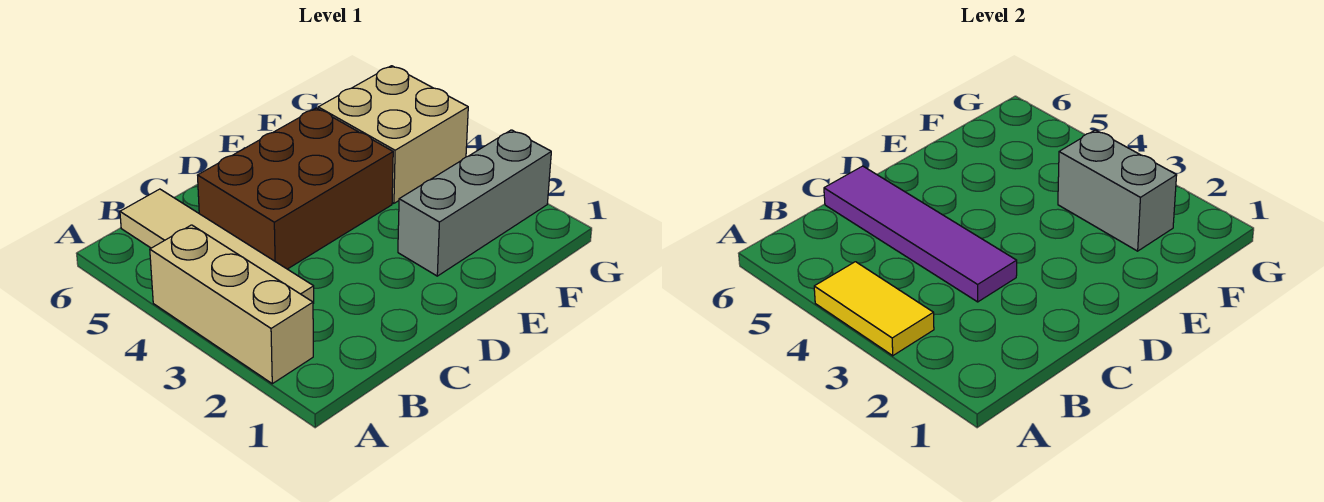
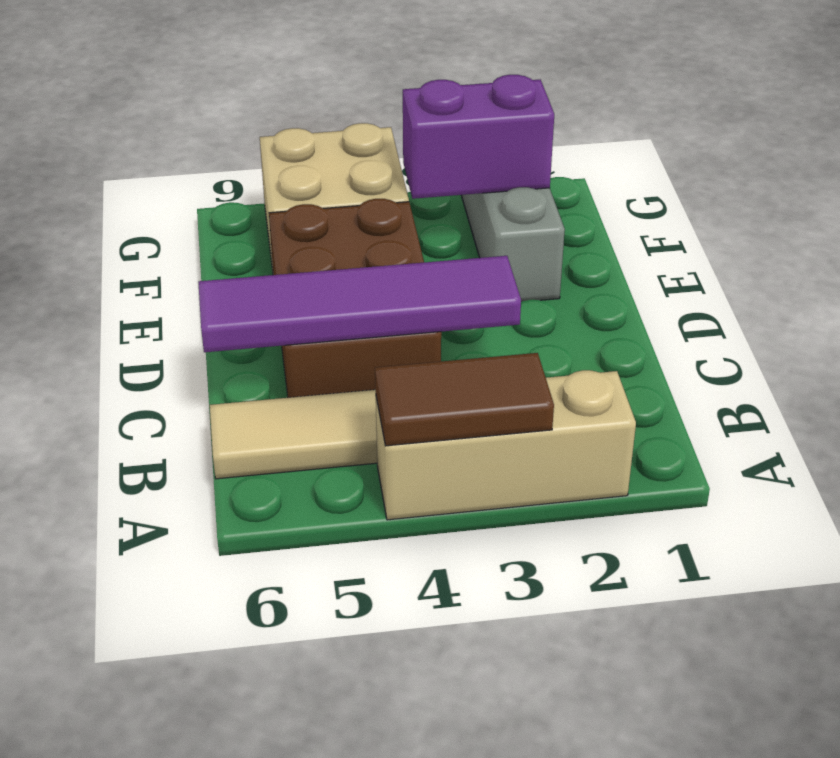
yellow tile A3:A4 level 2 -> brown tile A3:A4 level 2
grey brick F2:F3 level 2 -> purple brick F2:F3 level 2

